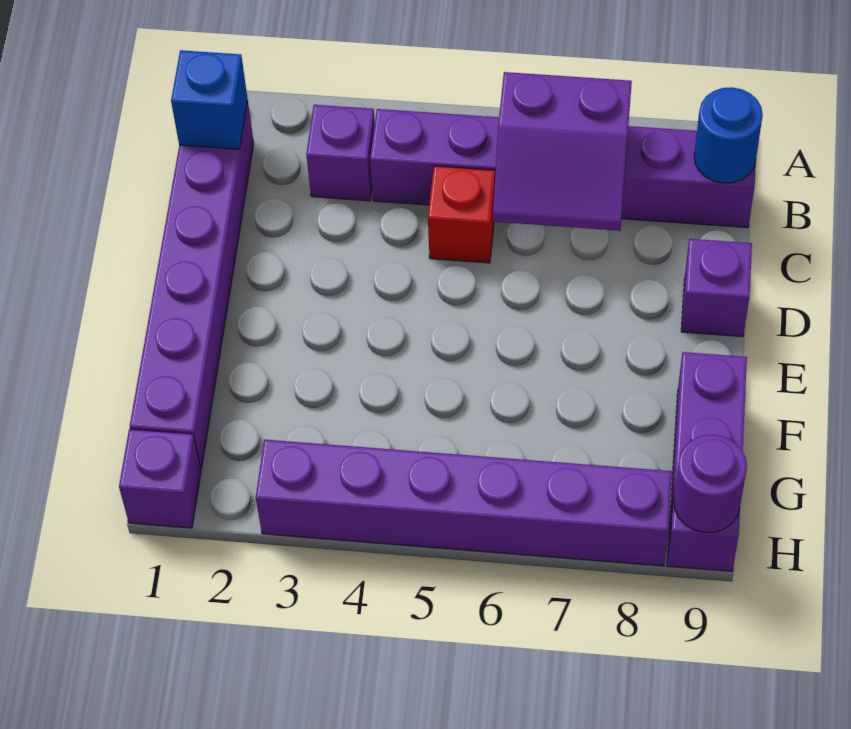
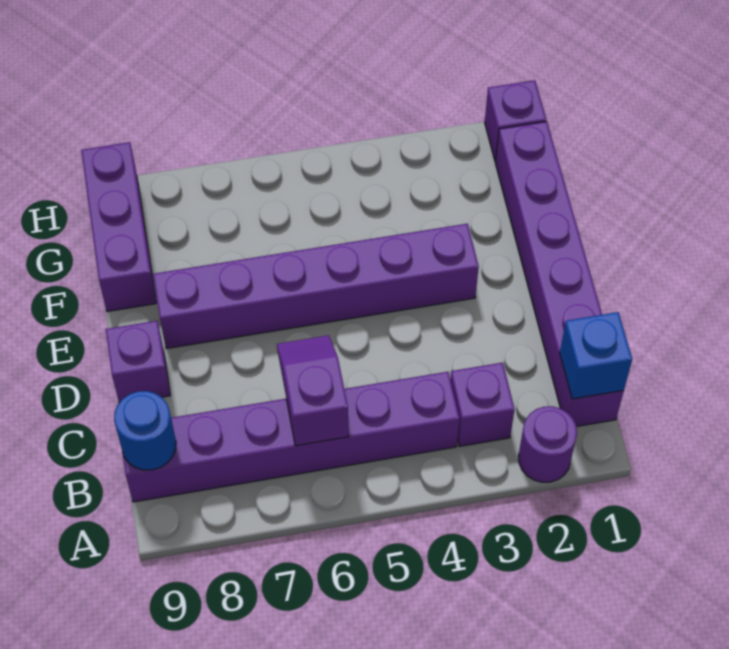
purple slope B6:C7 level 2 top B -> purple slope B6:C6 level 2 top B
red brick C5 level 1 -> none
purple brick H3:H8 level 1 -> purple brick E3:E8 level 1
purple round brick H9 level 2 -> purple round brick A2 level 1

